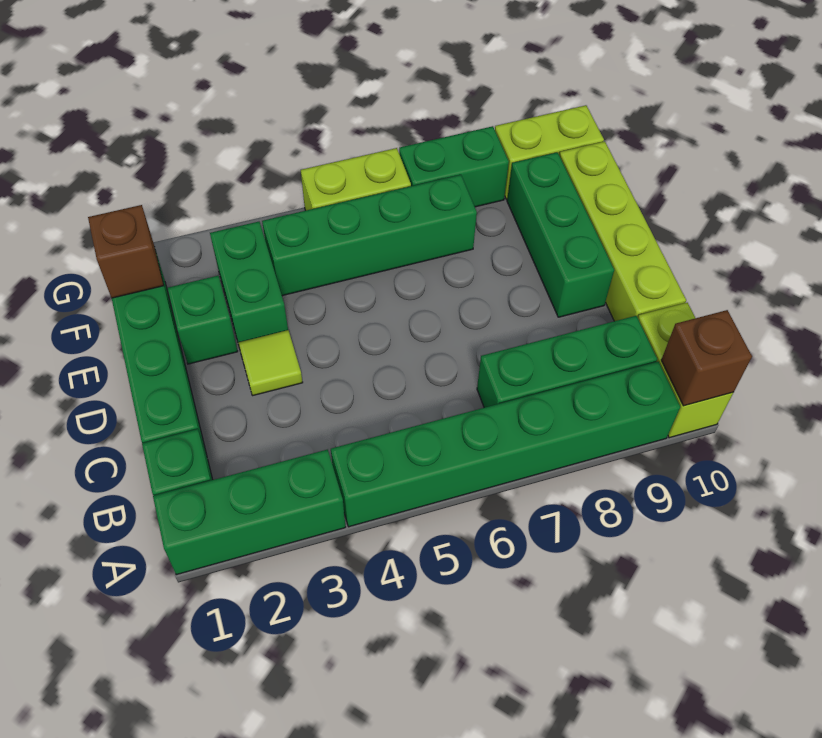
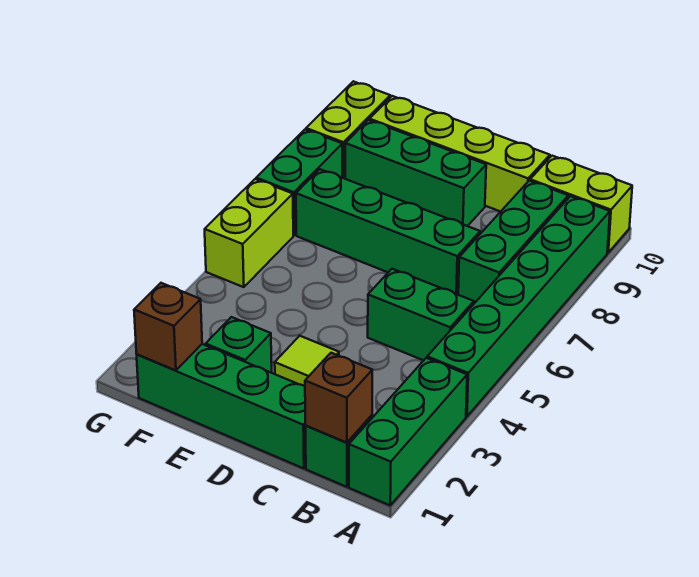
brown brick A10 level 2 -> brown brick B1 level 2
green brick E3:F3 level 1 -> green brick B5:C5 level 1
green brick F4:F7 level 1 -> green brick C7:F7 level 1

